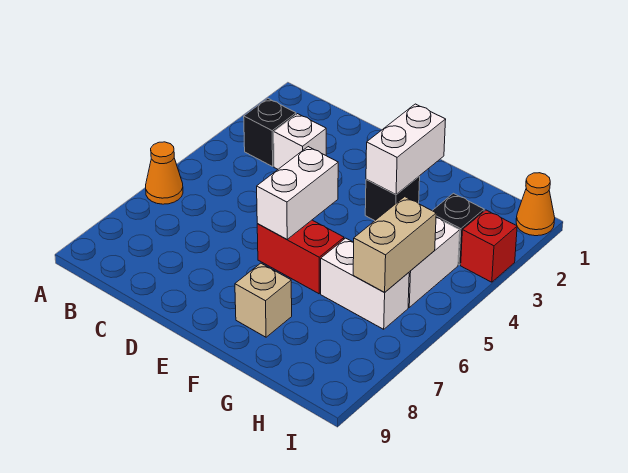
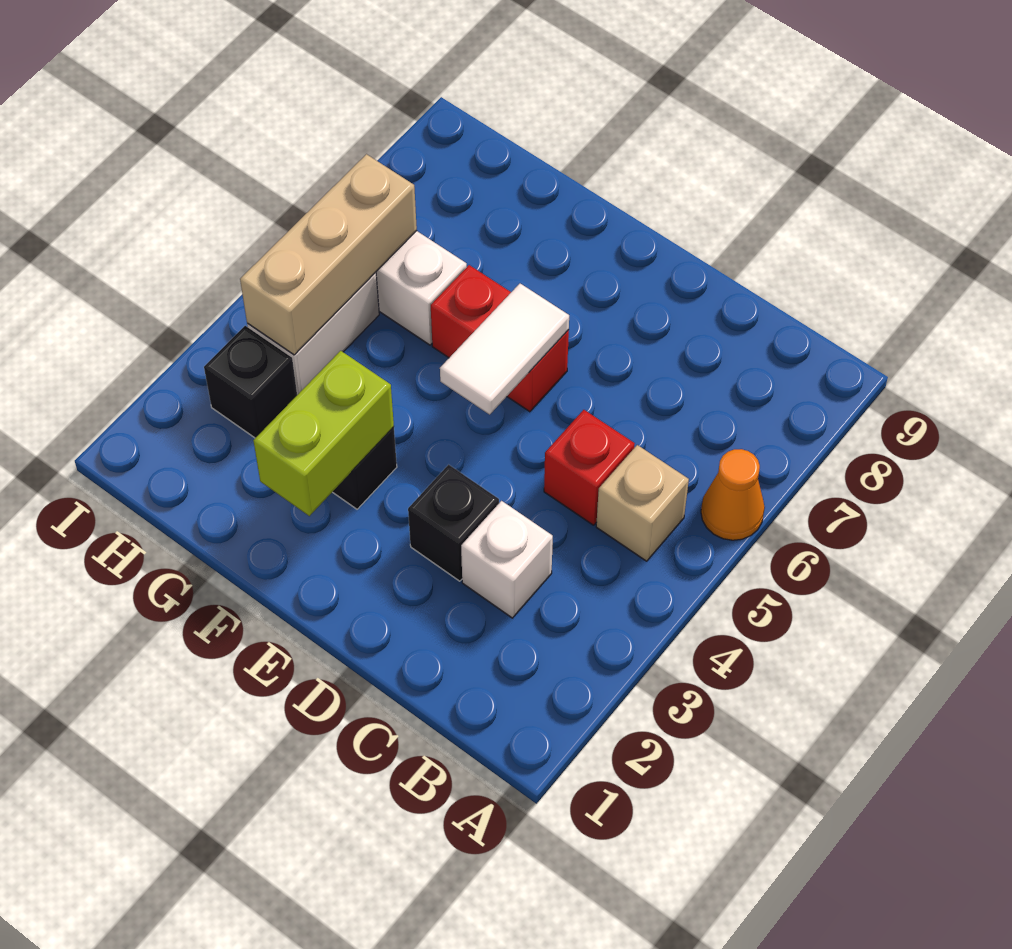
black brick B3 level 1 -> black brick D3 level 1
white brick E5:E6 level 2 -> white tile E5:E6 level 2
white brick F2:F3 level 2 -> lime brick F2:F3 level 2
tan brick F8 level 1 -> tan brick B5 level 1
tan brick H5:H6 level 2 -> tan brick H4:H6 level 2
orange cone I1 level 1 -> none
red brick I3 level 1 -> red brick C5 level 1

